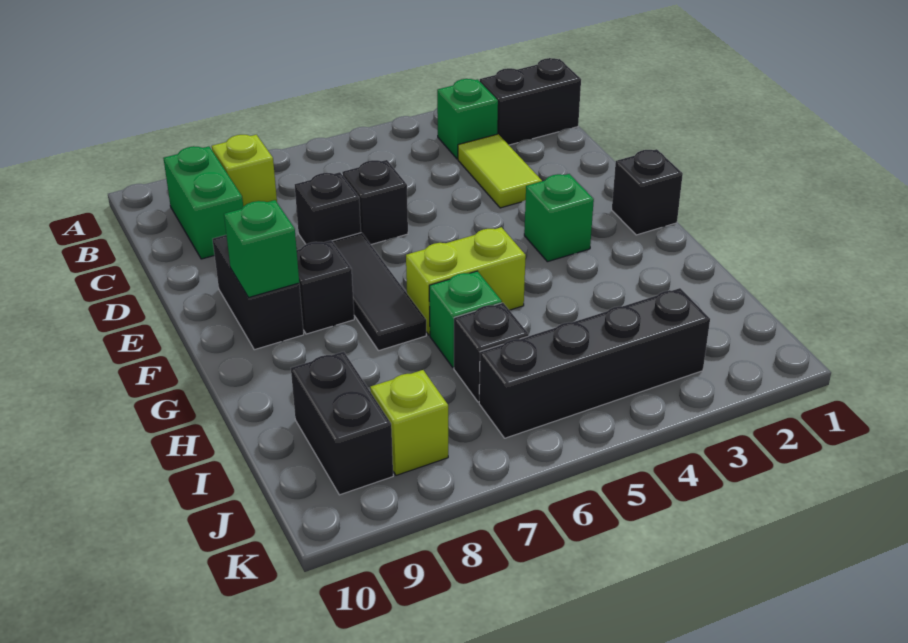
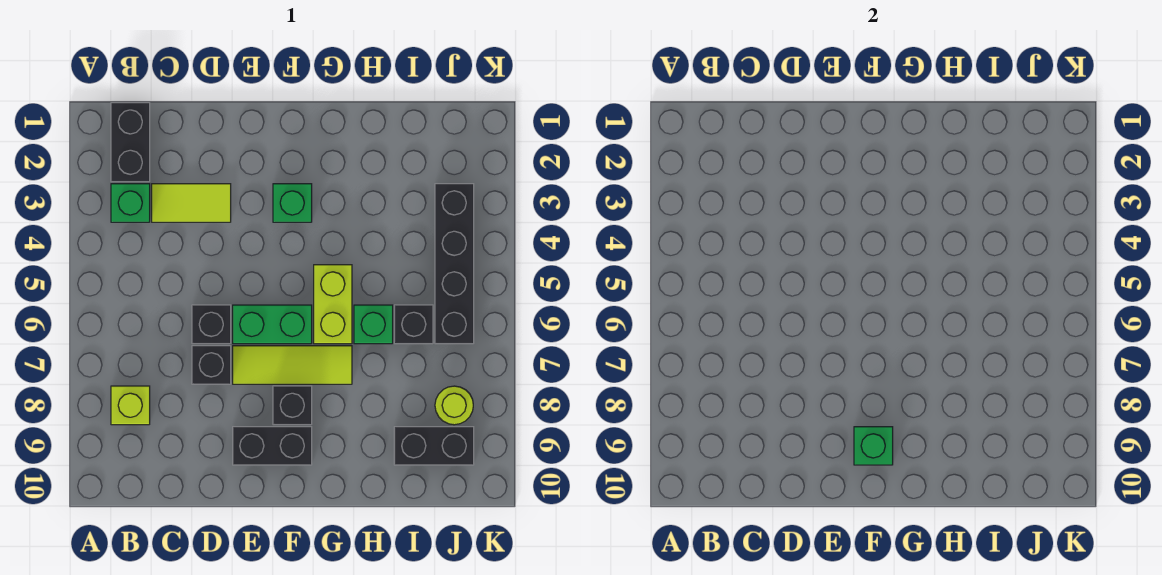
green brick B9:C9 level 1 -> green brick E6:F6 level 1
black tile E7:G7 level 1 -> lime tile E7:G7 level 1
black brick F1 level 1 -> none
lime brick J8 level 1 -> lime round brick J8 level 1

